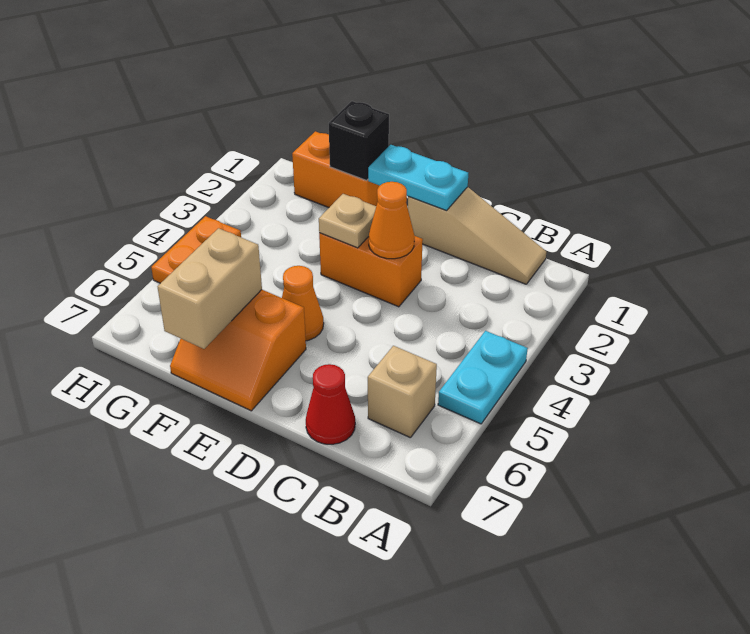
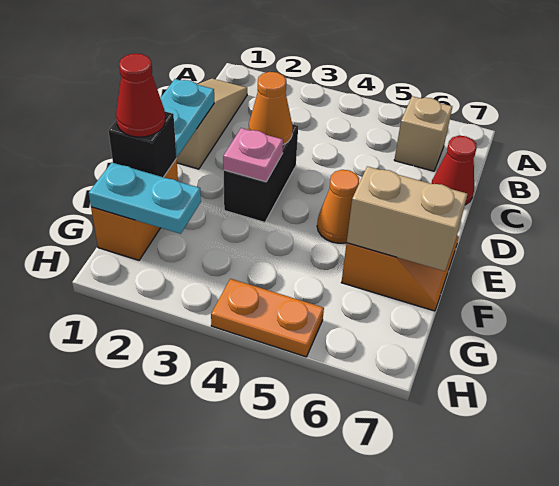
cyan plate A4:A5 level 1 -> cyan plate G1:G2 level 2
orange brick D3:E3 level 1 -> black brick D3:E3 level 1
tan plate E3 level 2 -> pink plate E3 level 2
none -> red cone F1 level 3

